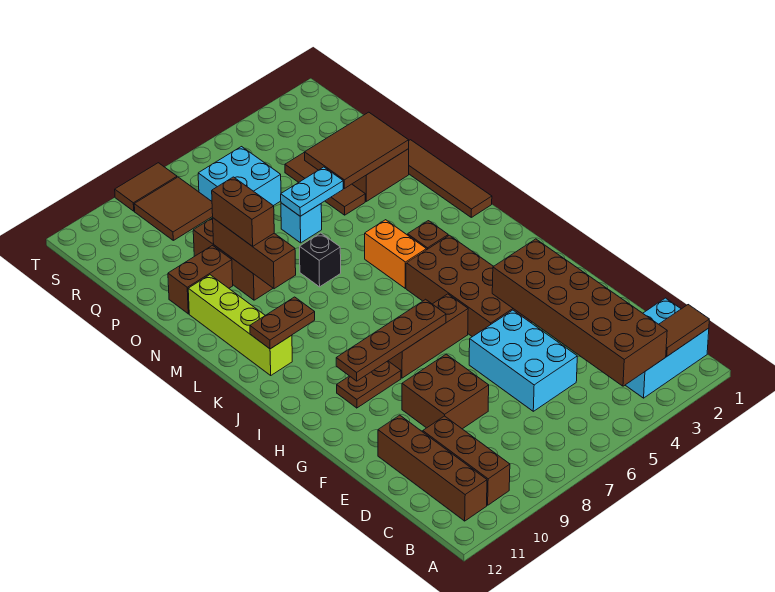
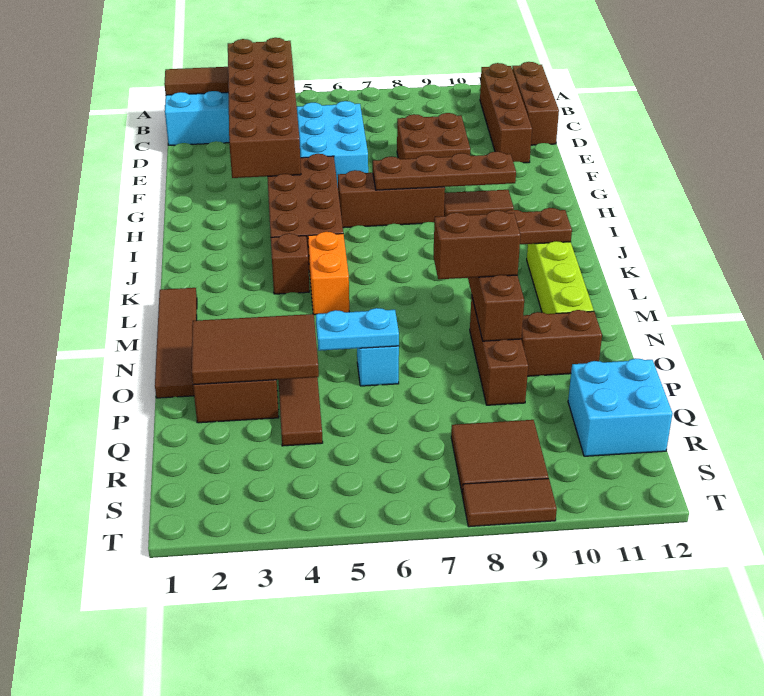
brown brick B10:D10 level 1 -> brown brick B12:D12 level 1
brown plate H9:H10 level 1 -> brown tile H9:H10 level 1
black brick M7 level 1 -> none
brown brick N9:O9 level 3 -> brown brick N8:N9 level 3
cyan brick Q6:R7 level 1 -> cyan brick Q11:R12 level 1

